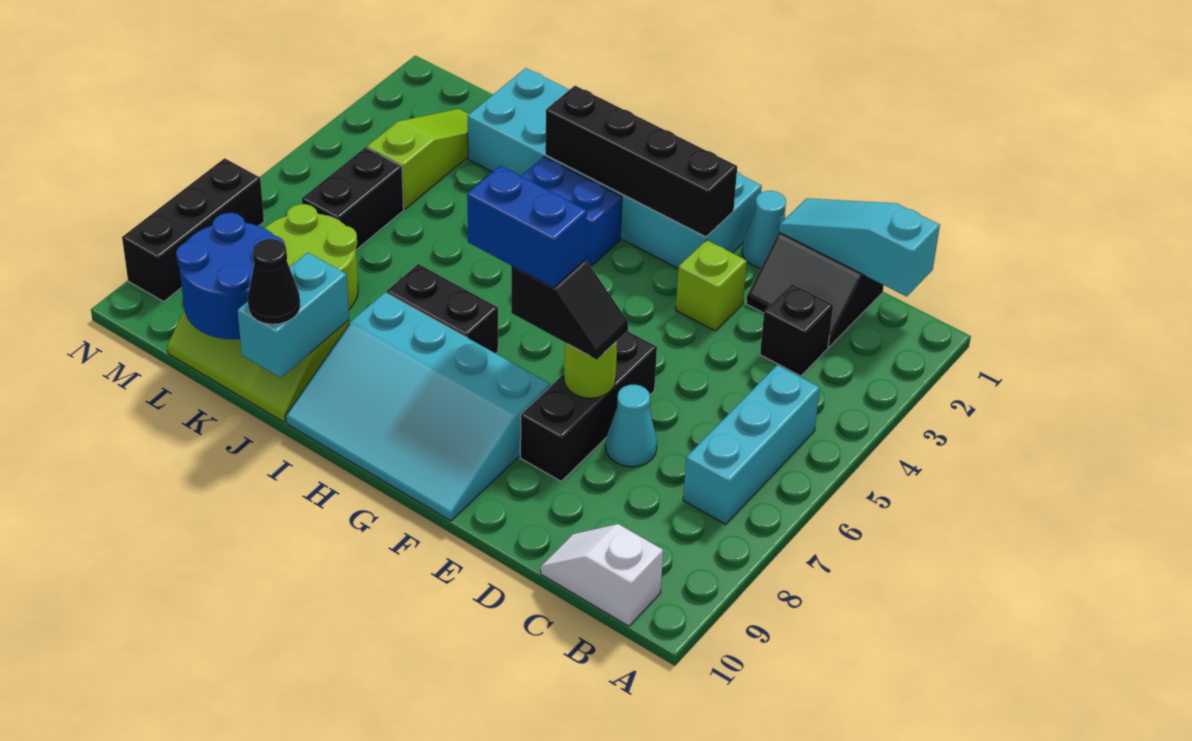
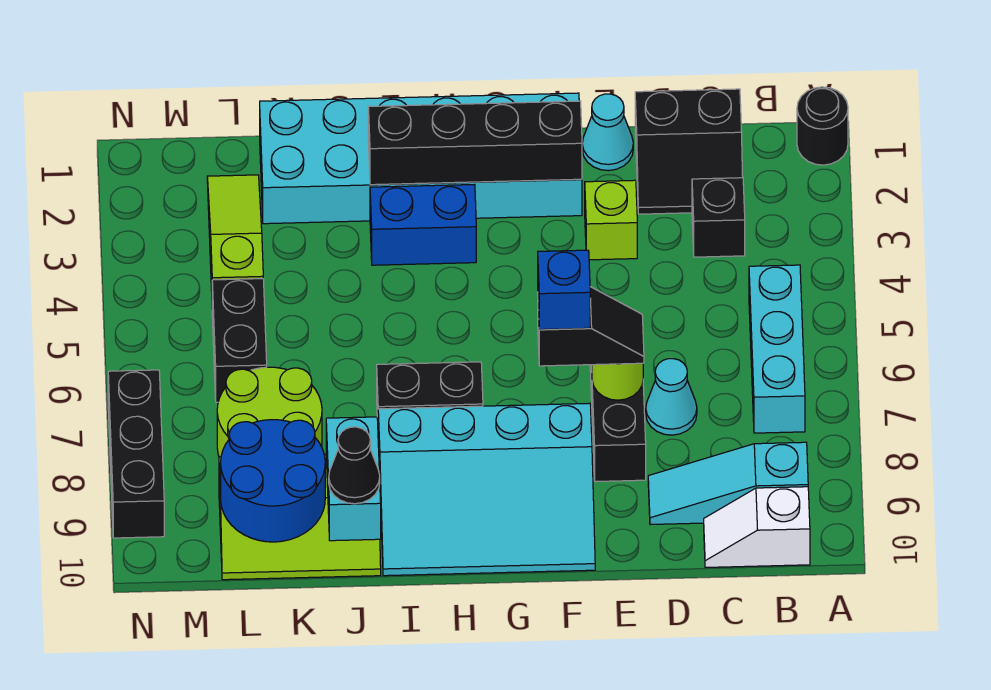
none -> black round brick A1 level 1
cyan slope B1:D1 level 2 top B -> cyan slope B9:D9 level 1 top B
blue brick F7:G7 level 4 -> blue brick F7 level 4

